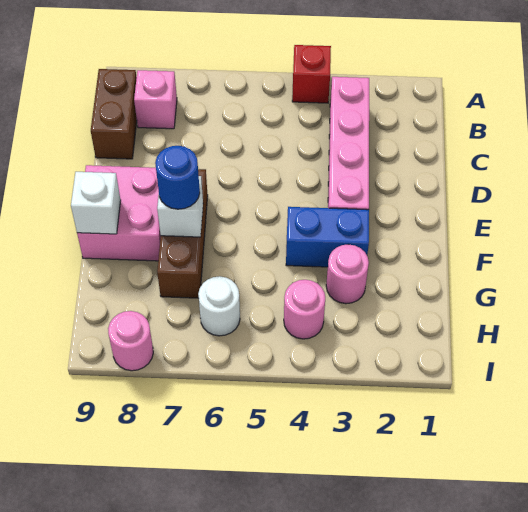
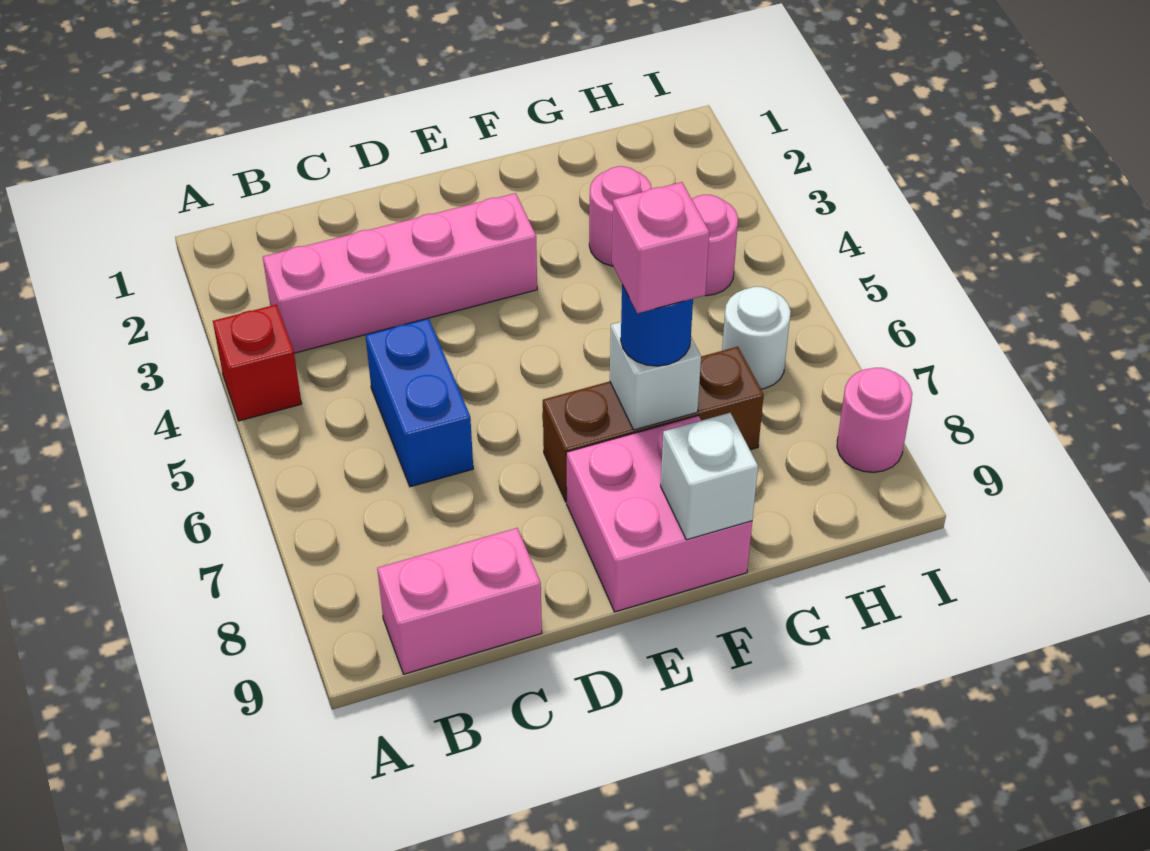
pink brick B8 level 1 -> pink brick F7 level 4
brown brick B9:C9 level 1 -> pink brick B9:C9 level 1
blue brick F3:F4 level 1 -> blue brick C5:C6 level 1

